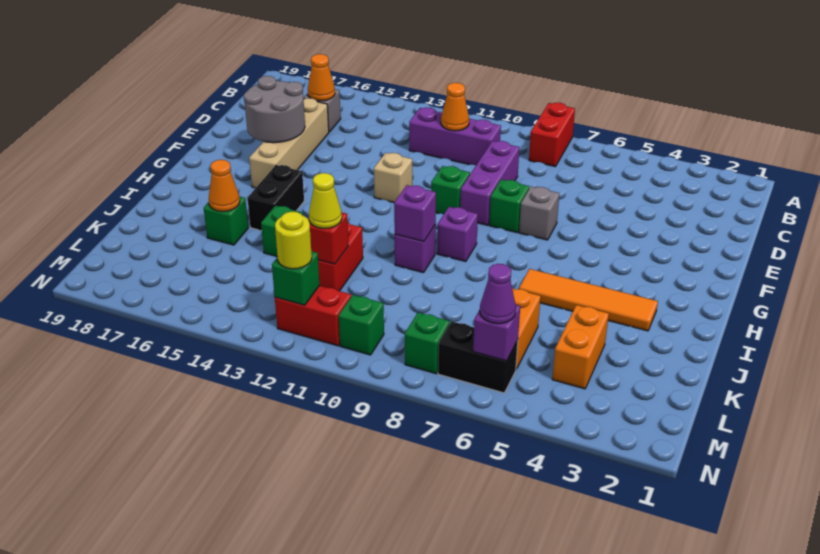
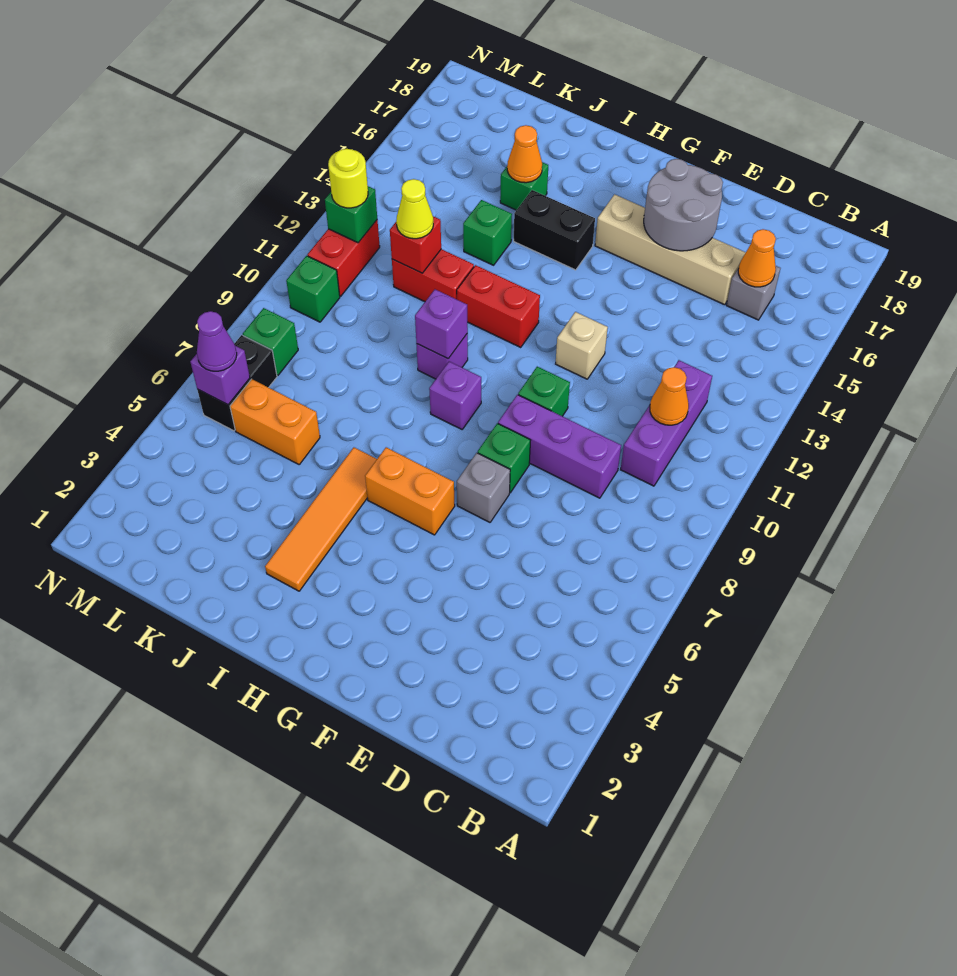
red brick A8:B8 level 1 -> red brick H12:I12 level 1
orange brick K4:L4 level 1 -> orange brick G6:H6 level 1

